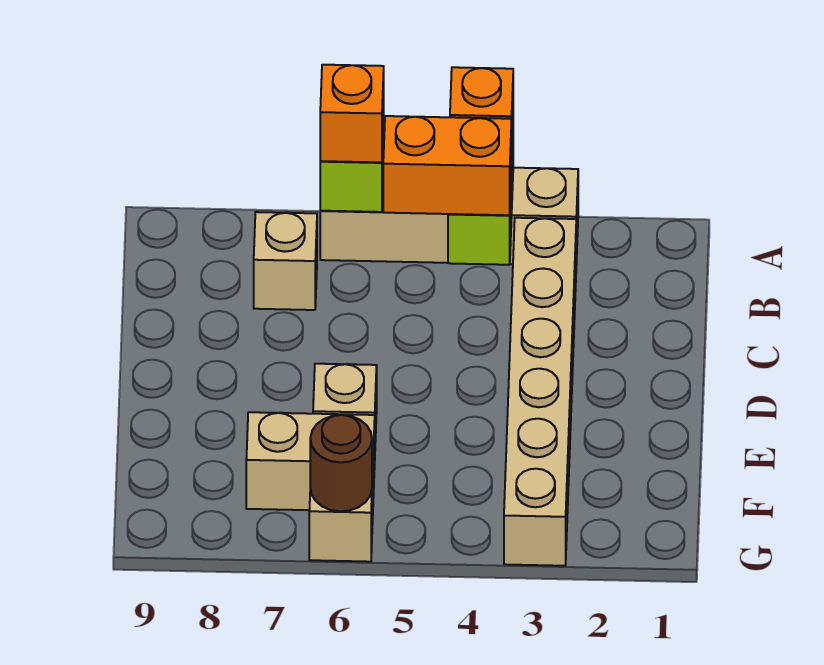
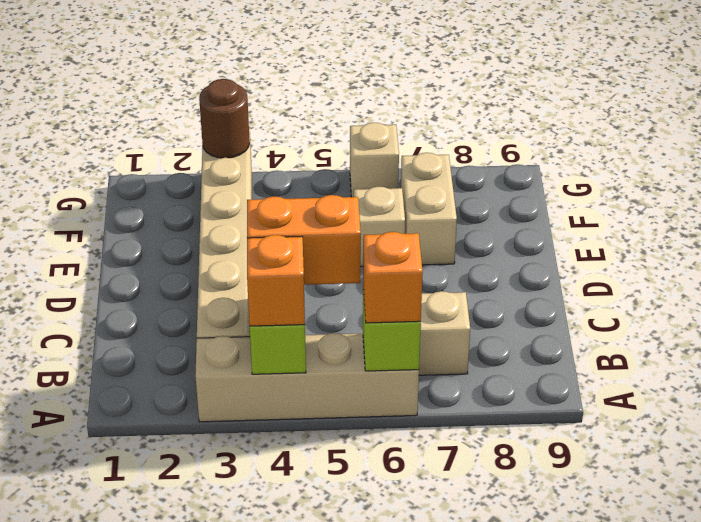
tan brick F6:F7 level 1 -> tan brick E7:F7 level 1
brown round brick G6 level 2 -> brown round brick G3 level 2

